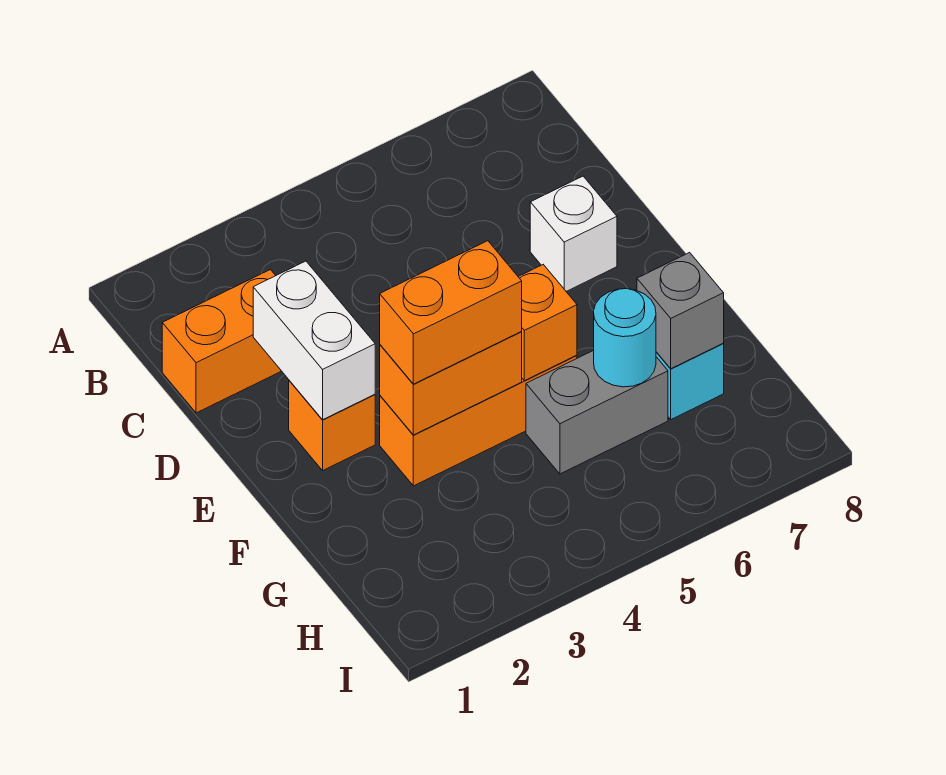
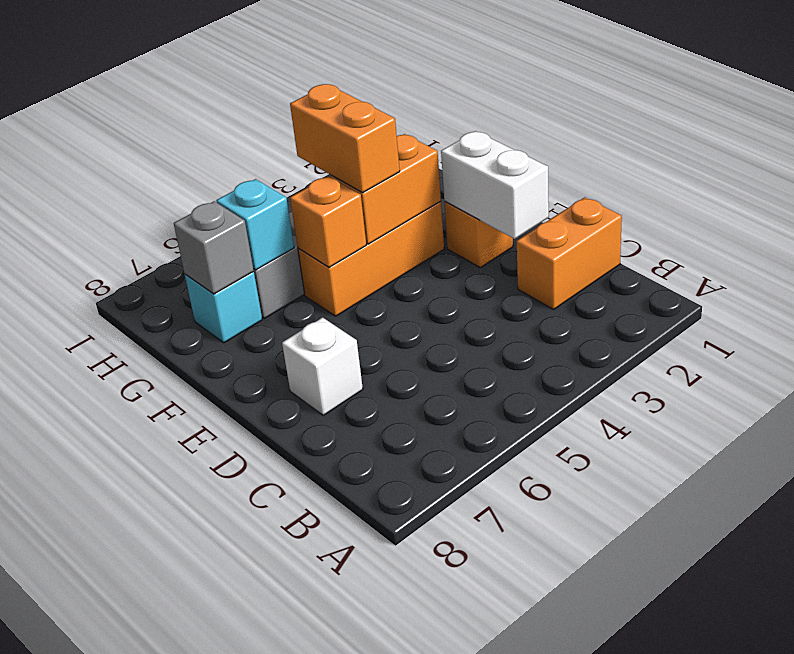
orange brick F3:F4 level 3 -> orange brick F4:G4 level 3
cyan round brick G6 level 2 -> cyan brick G6 level 2

